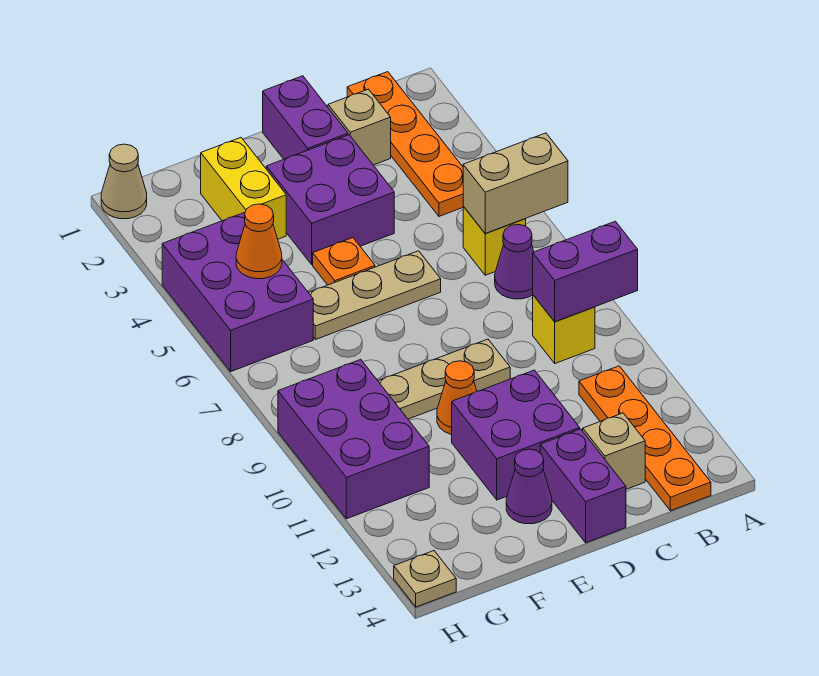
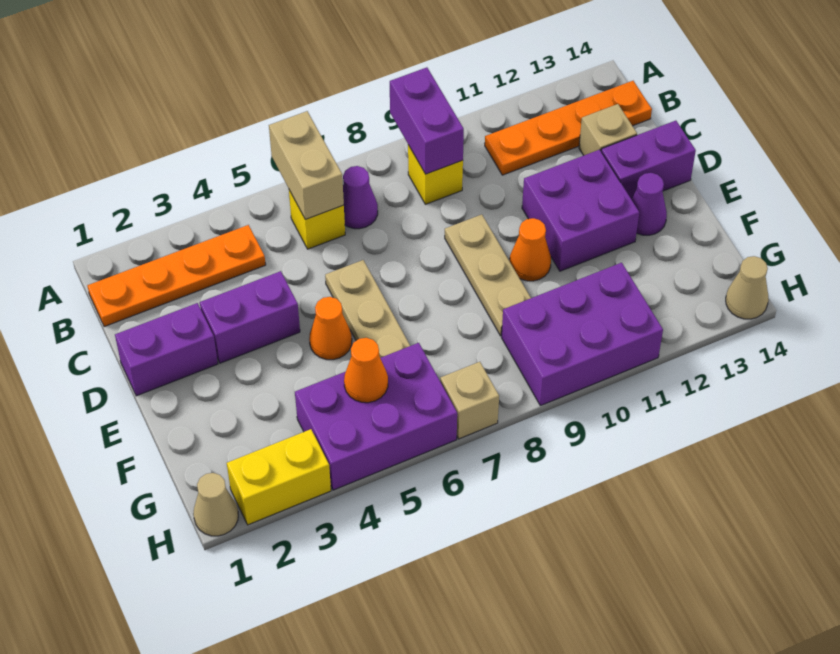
tan brick C2 level 1 -> tan brick H7 level 1
purple brick D3:E4 level 1 -> purple brick D3:D4 level 1
orange plate E5 level 1 -> orange cone E5 level 1
yellow brick F2:F3 level 1 -> yellow brick H2:H3 level 1
tan plate H14 level 1 -> tan cone H14 level 1

